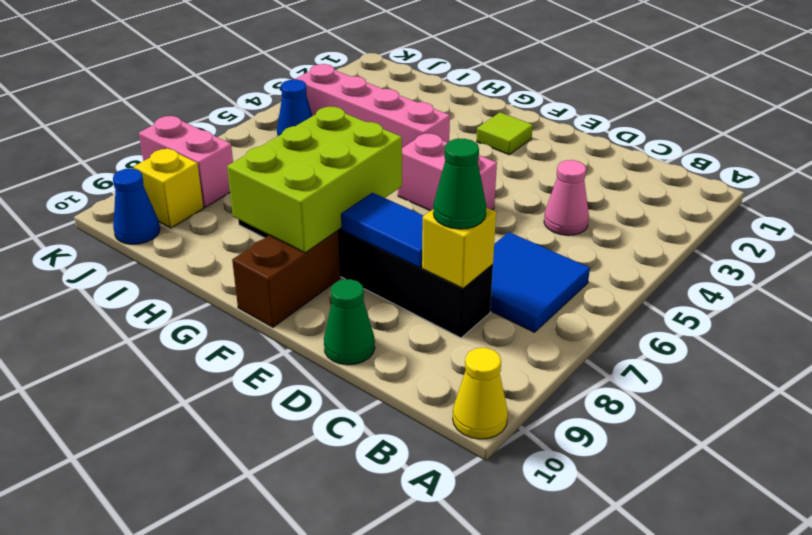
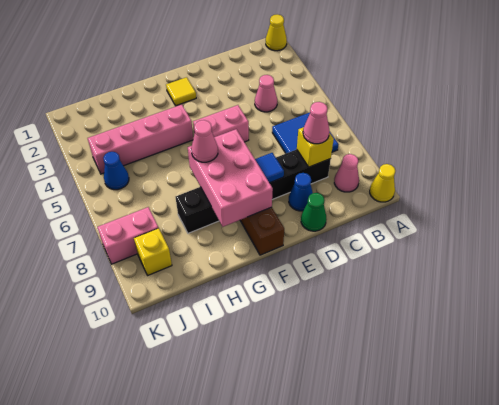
none -> yellow cone A1 level 1
none -> pink cone B9 level 1
green cone C8 level 3 -> pink cone C8 level 3
blue tile D8:E8 level 2 -> blue tile E8 level 2
lime tile F2 level 1 -> yellow tile F2 level 1
lime brick F7:G9 level 2 -> pink brick F7:G9 level 2
none -> pink cone G7 level 3
blue cone J10 level 1 -> blue cone D9 level 1

